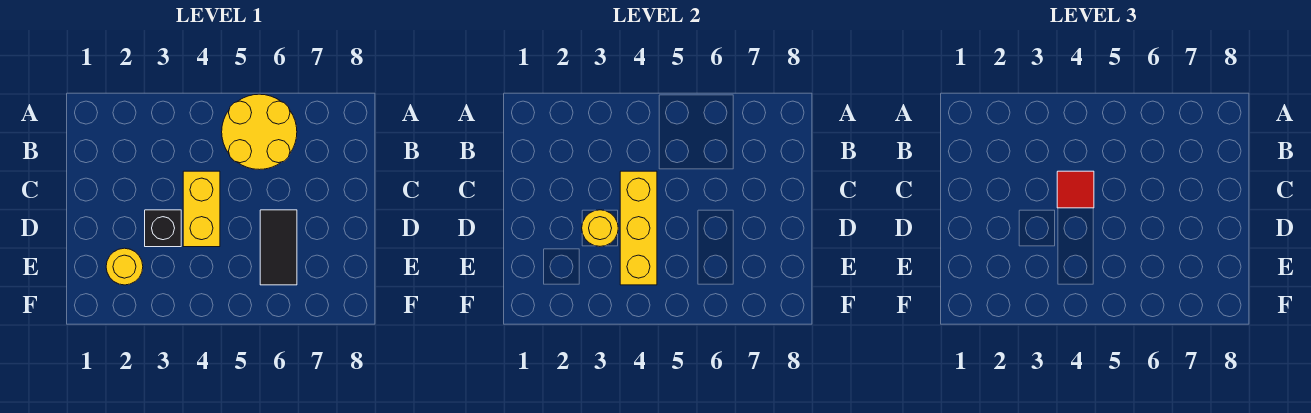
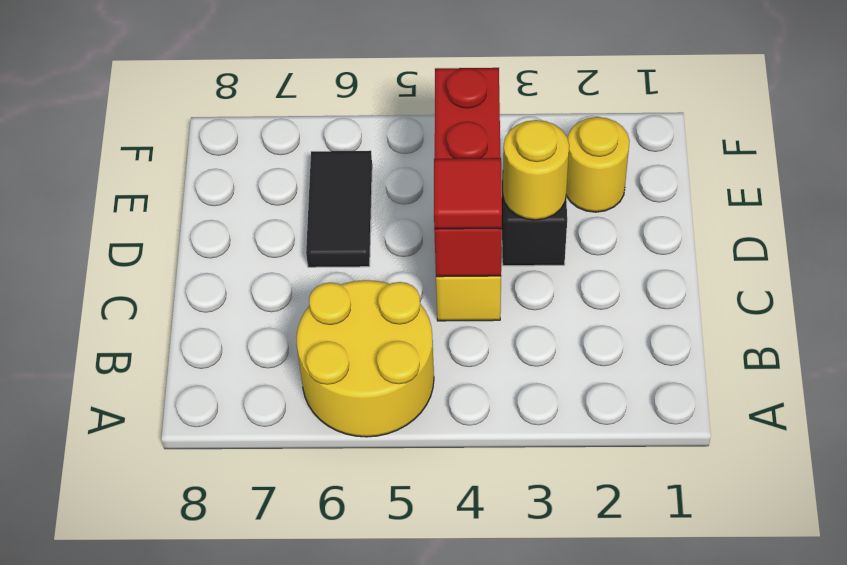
yellow brick C4:E4 level 2 -> red brick C4:E4 level 2

